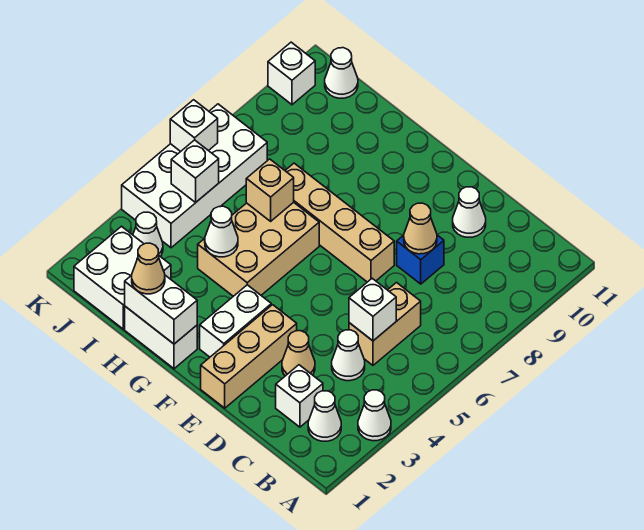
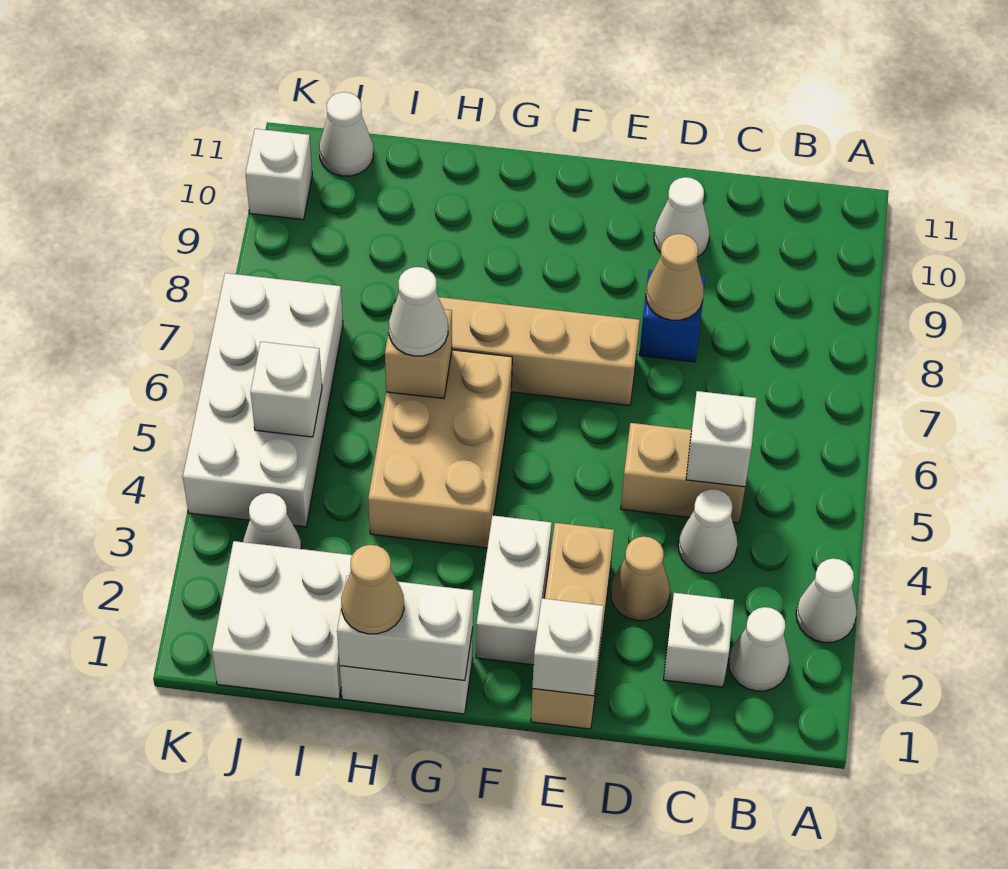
tan brick C5:C6 level 1 -> tan brick C5:D5 level 1
white cone H4 level 2 -> white cone H6 level 3
white brick K6 level 2 -> white brick E1 level 2

